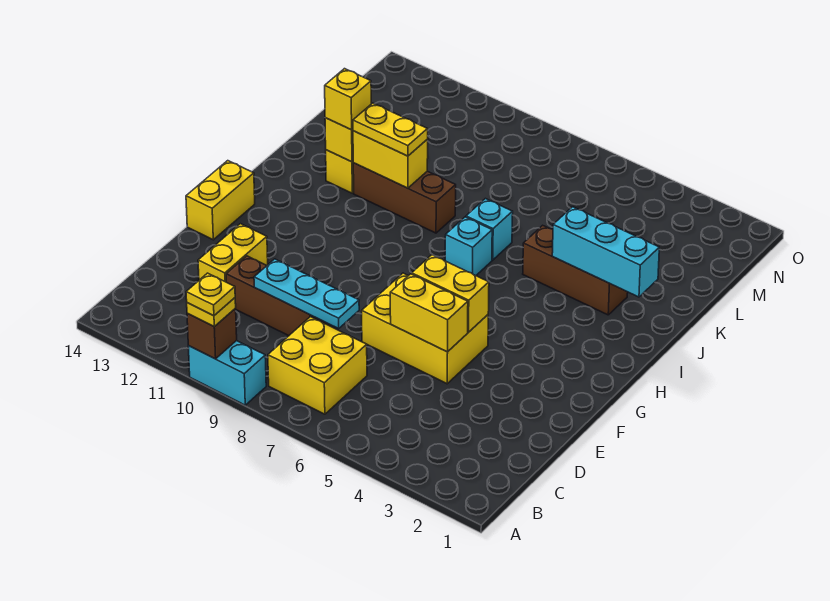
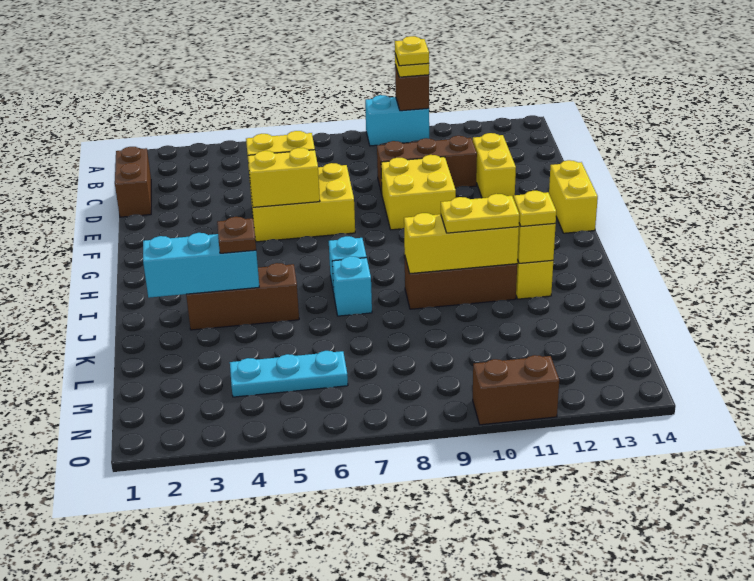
yellow brick B7:C8 level 1 -> yellow brick E9:F10 level 1
none -> brown brick C1:D1 level 1
cyan plate D8:D10 level 2 -> cyan plate M4:M6 level 1
none -> brown plate J4 level 3
yellow brick J10:J11 level 2 -> yellow brick J9:J11 level 2
yellow brick J12 level 3 -> yellow plate J12 level 3
none -> brown brick O10:O11 level 1

